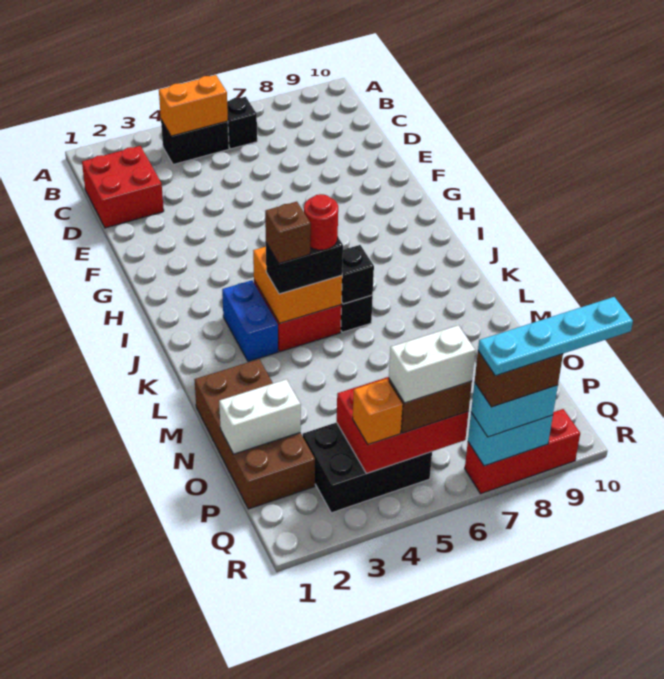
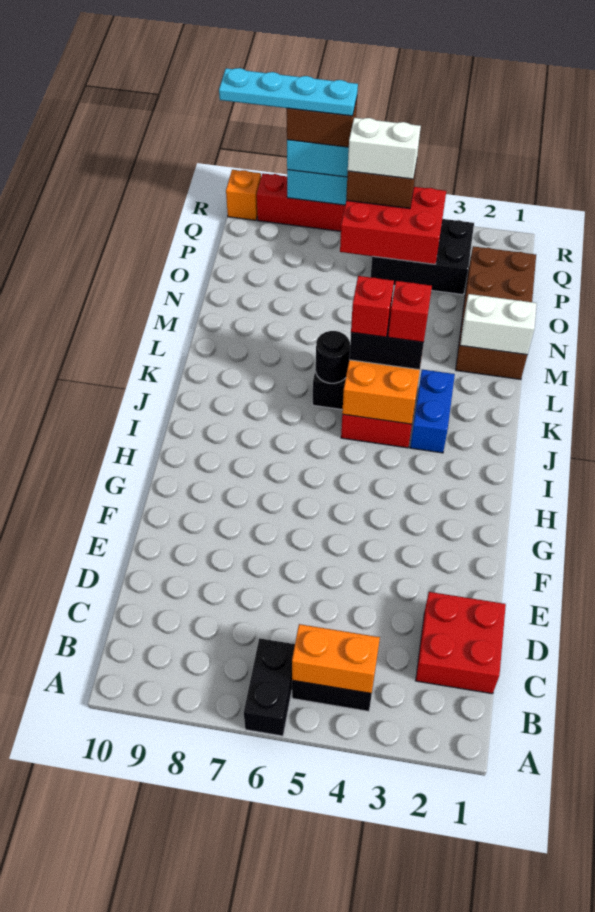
black brick B6 level 1 -> black brick A6:B6 level 1
brown brick K4 level 4 -> red brick K4 level 4
red round brick K5 level 4 -> red brick K5 level 4
black brick K6 level 2 -> black round brick K6 level 2
white brick O1:O2 level 2 -> white brick M1:M2 level 2
orange brick Q4 level 3 -> orange brick R10 level 1

